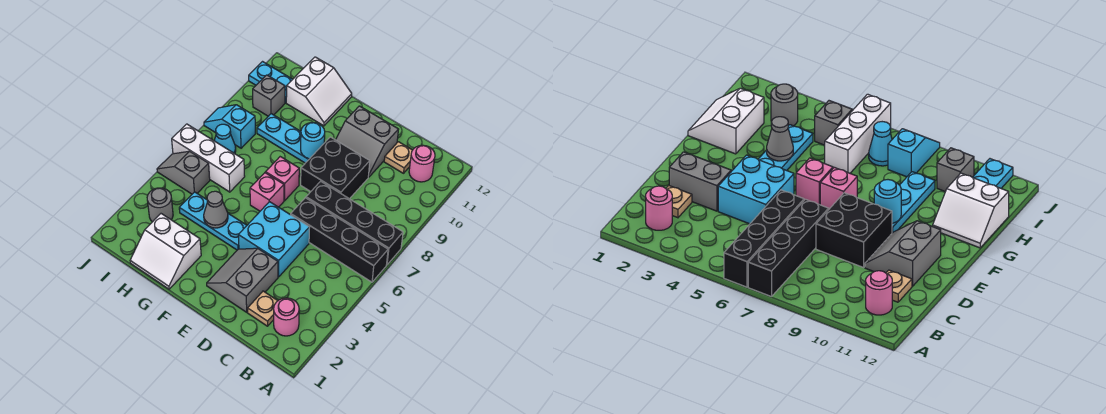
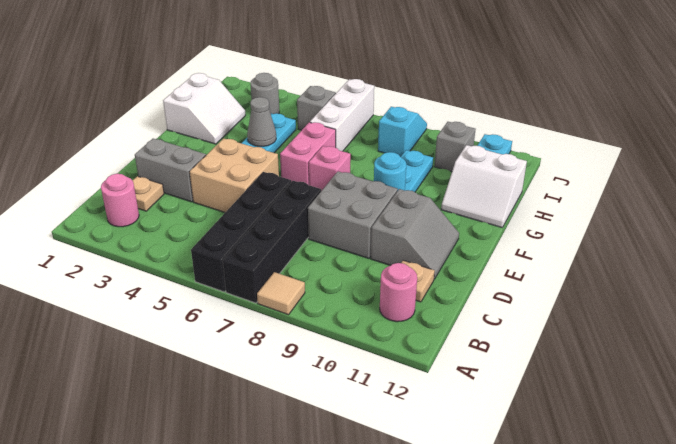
none -> tan tile A8 level 1
cyan brick D4:E5 level 1 -> tan brick D4:E5 level 1
black brick D8:E9 level 1 -> grey brick D8:E9 level 1
grey slope D10:E11 level 1 top 11 -> grey slope D10:E11 level 1 top 10
pink brick F6 level 1 -> pink brick F6:G6 level 1
white slope G1:H2 level 1 top 2 -> white slope G1:H2 level 1 top 1
cyan cone I7 level 1 -> none

